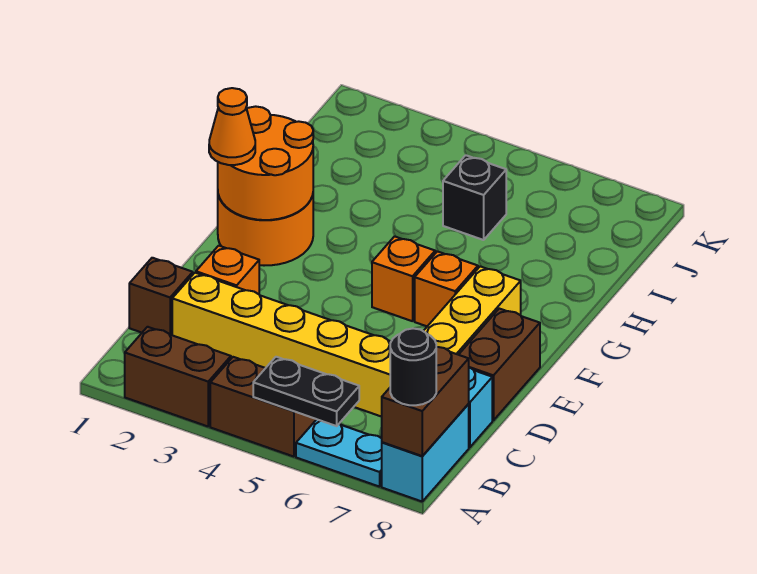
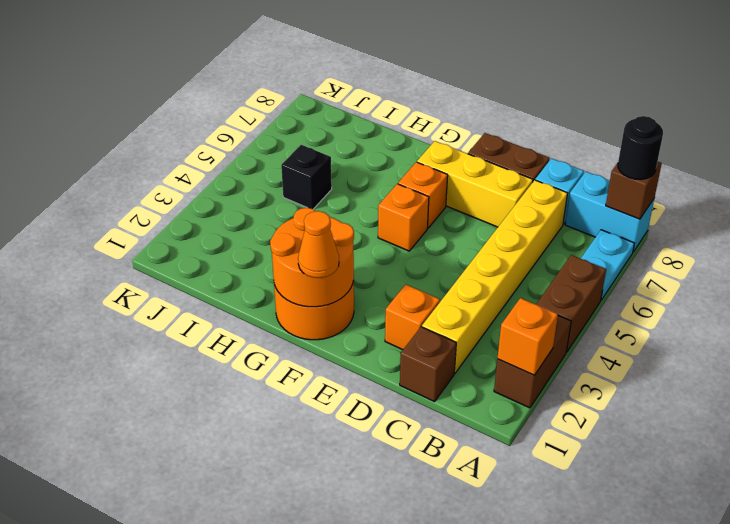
none -> orange brick A2 level 2
black plate A5:A6 level 2 -> none
brown brick A8:B8 level 2 -> brown brick A8 level 2

